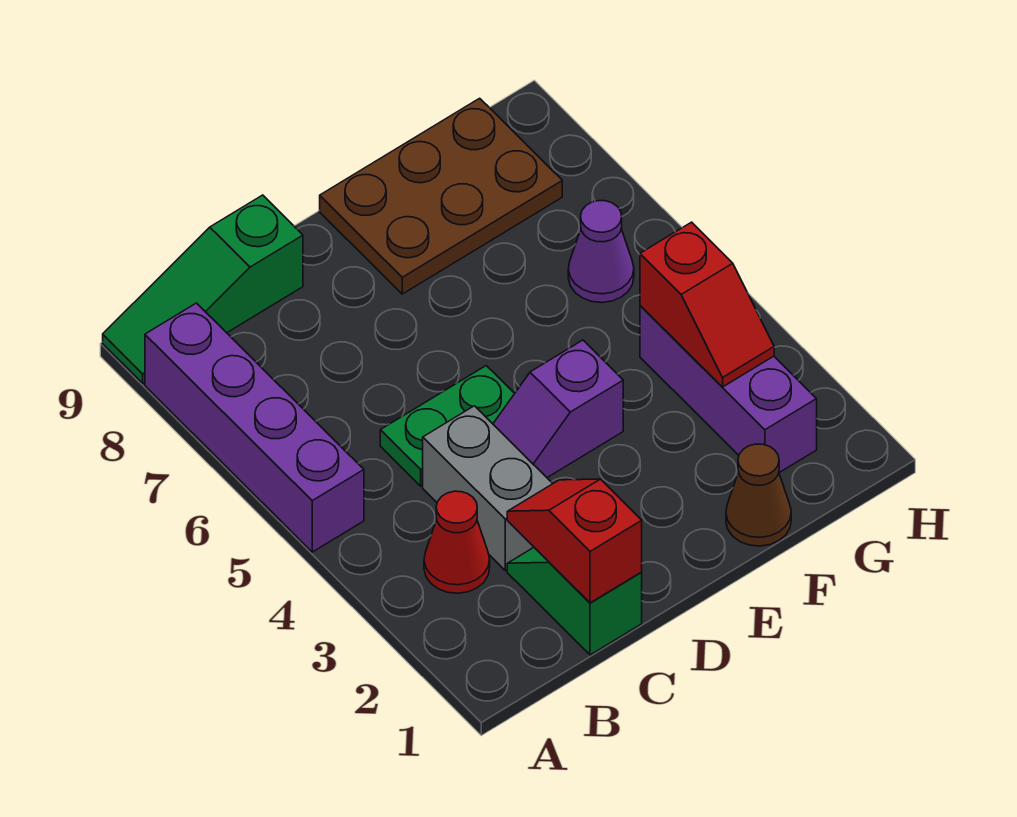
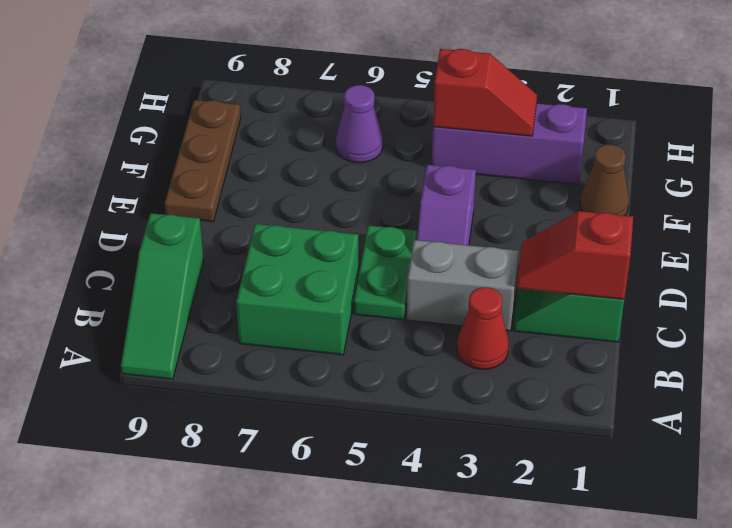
purple brick A5:A8 level 1 -> none
none -> green brick B6:C7 level 1
brown plate E8:G9 level 1 -> brown plate E9:G9 level 1

